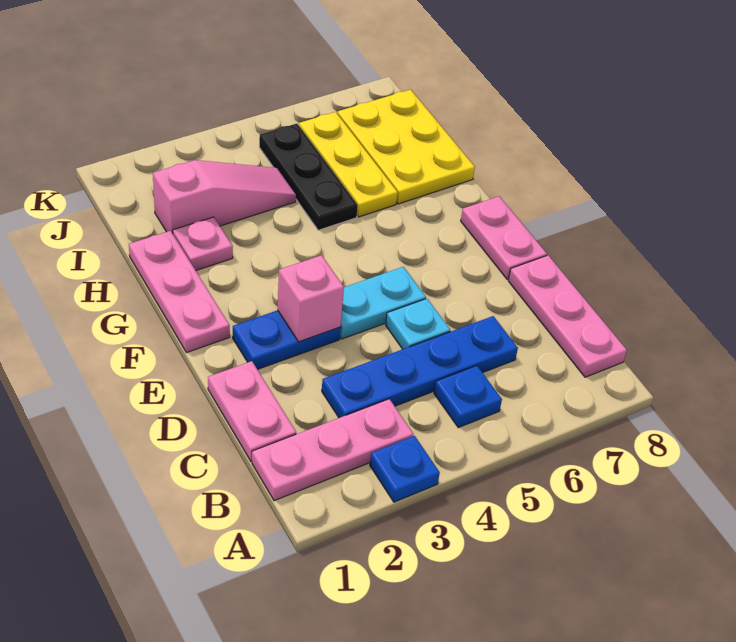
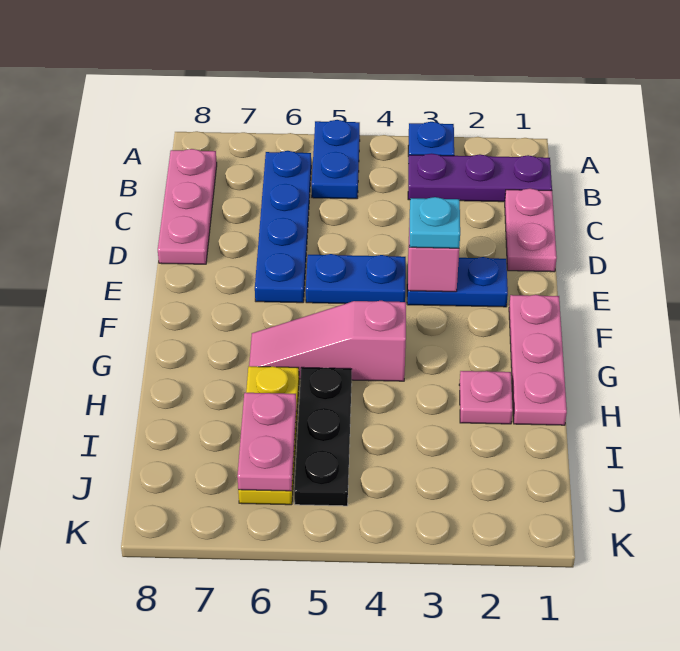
pink plate B1:B3 level 1 -> purple plate B1:B3 level 1
blue plate B5 level 1 -> blue plate A5:B5 level 1
blue plate C3:C6 level 1 -> blue plate B6:E6 level 1
cyan plate D5 level 1 -> cyan plate E3 level 3
cyan plate E4:E5 level 1 -> blue plate E4:E5 level 1
pink plate E8:F8 level 1 -> pink plate I6:J6 level 2
yellow plate H7:J8 level 1 -> none
pink slope I2:I4 level 1 top 2 -> pink slope G4:G6 level 1 top 4

